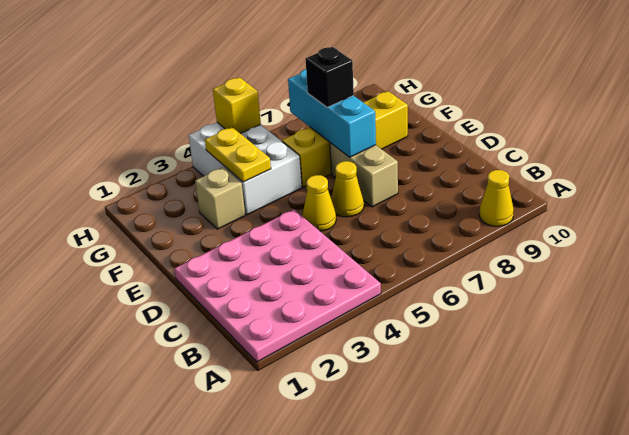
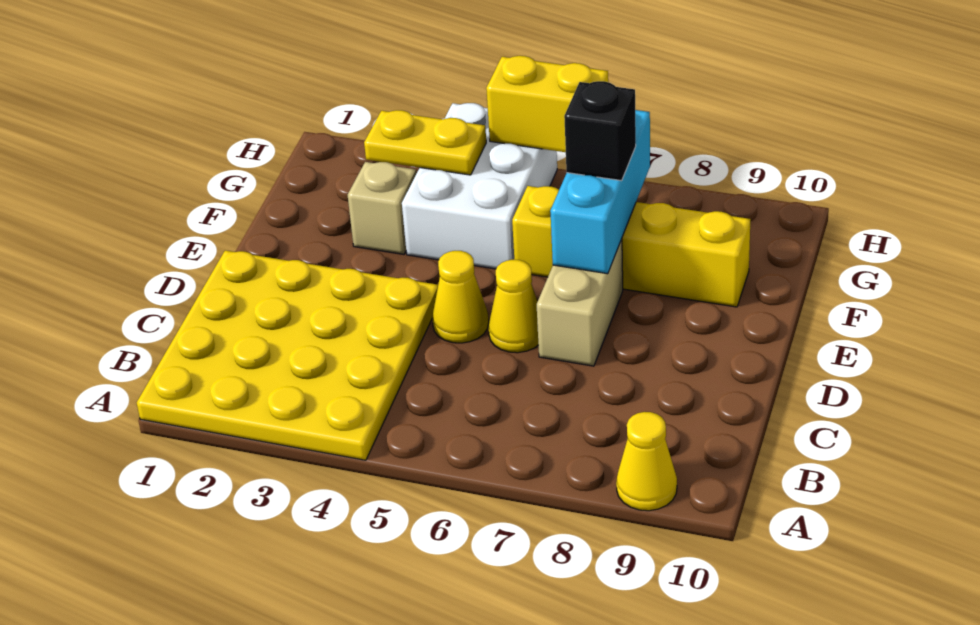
pink plate A1:D4 level 1 -> yellow plate A1:D4 level 1
yellow plate F4:G4 level 2 -> yellow plate G3:G4 level 2
yellow brick H5 level 2 -> yellow brick H5:H6 level 2

